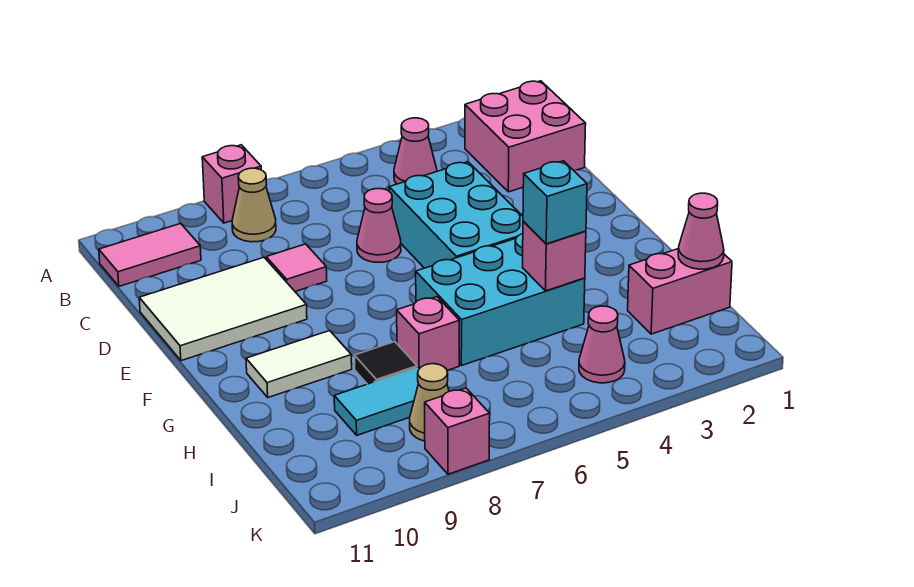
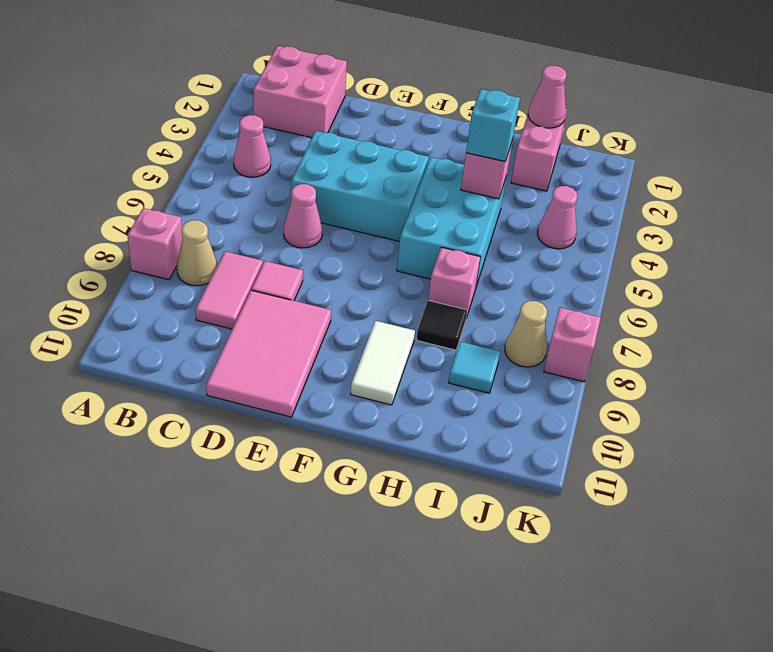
pink tile B10:B11 level 1 -> pink tile C8:C9 level 1
white tile D9:E11 level 1 -> pink tile D9:E11 level 1
cyan tile I8:I9 level 1 -> cyan tile I9 level 1

